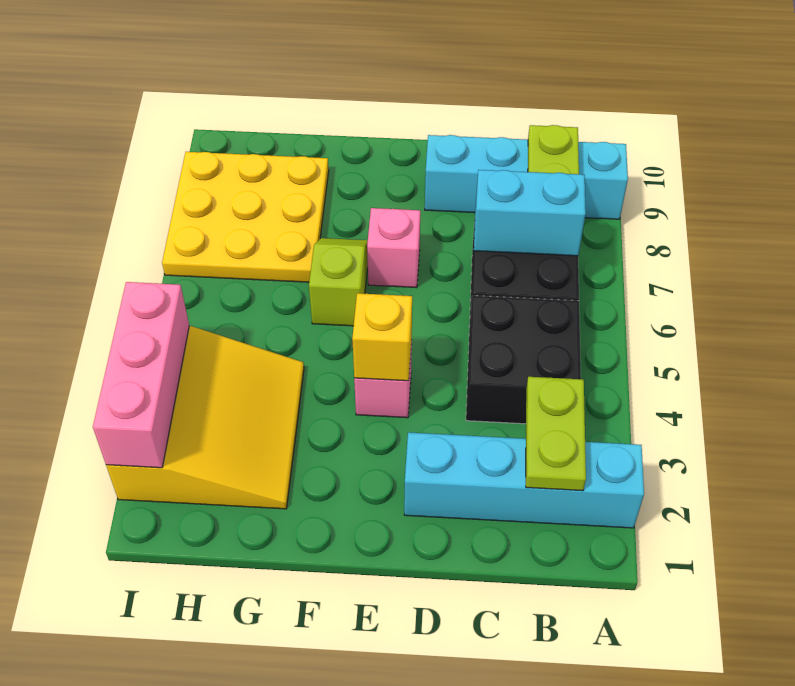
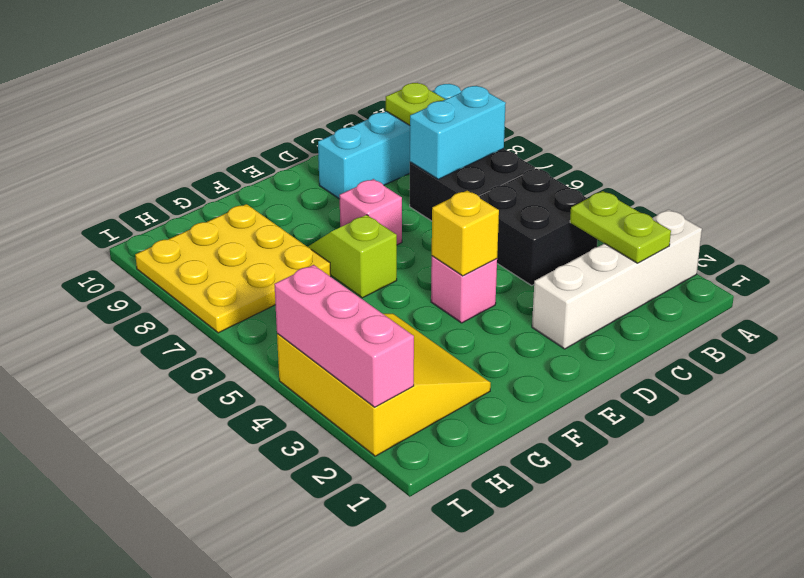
cyan brick A2:D2 level 1 -> white brick A2:D2 level 1

